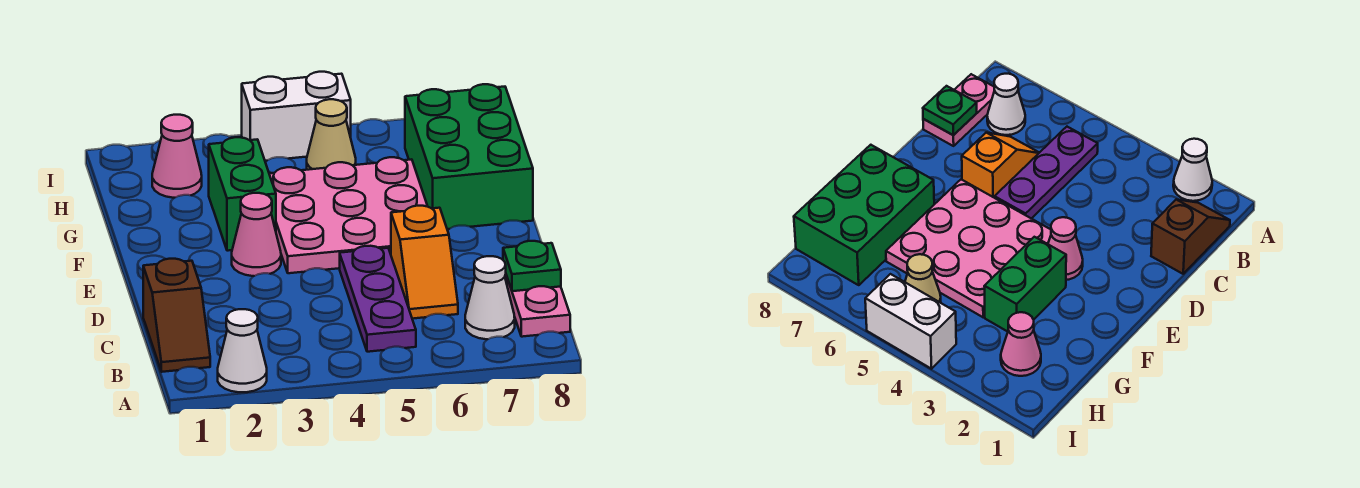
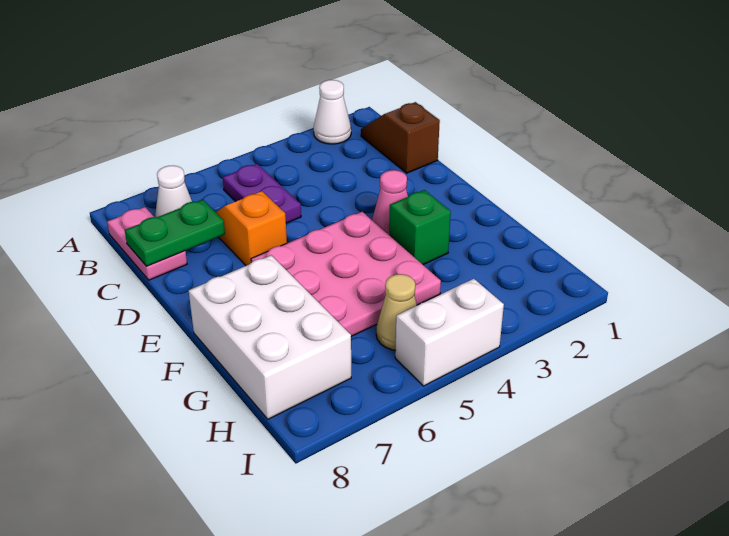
purple plate B5:D5 level 1 -> purple plate B5:C5 level 1
green plate C8 level 2 -> green plate C7:C8 level 2
green brick F3:G3 level 1 -> green brick F3 level 1
green brick F7:H8 level 1 -> white brick F7:H8 level 1
pink cone H2 level 1 -> none

